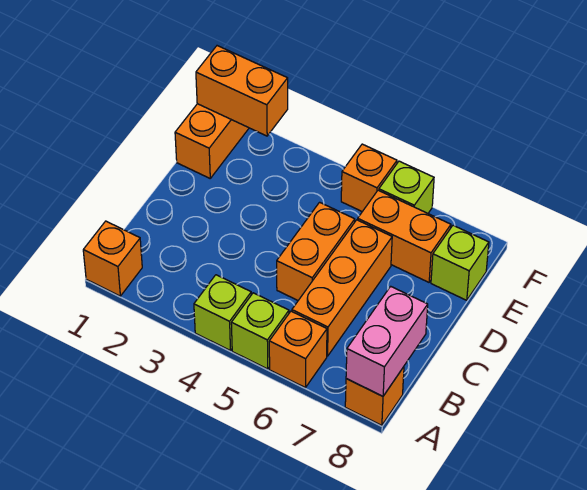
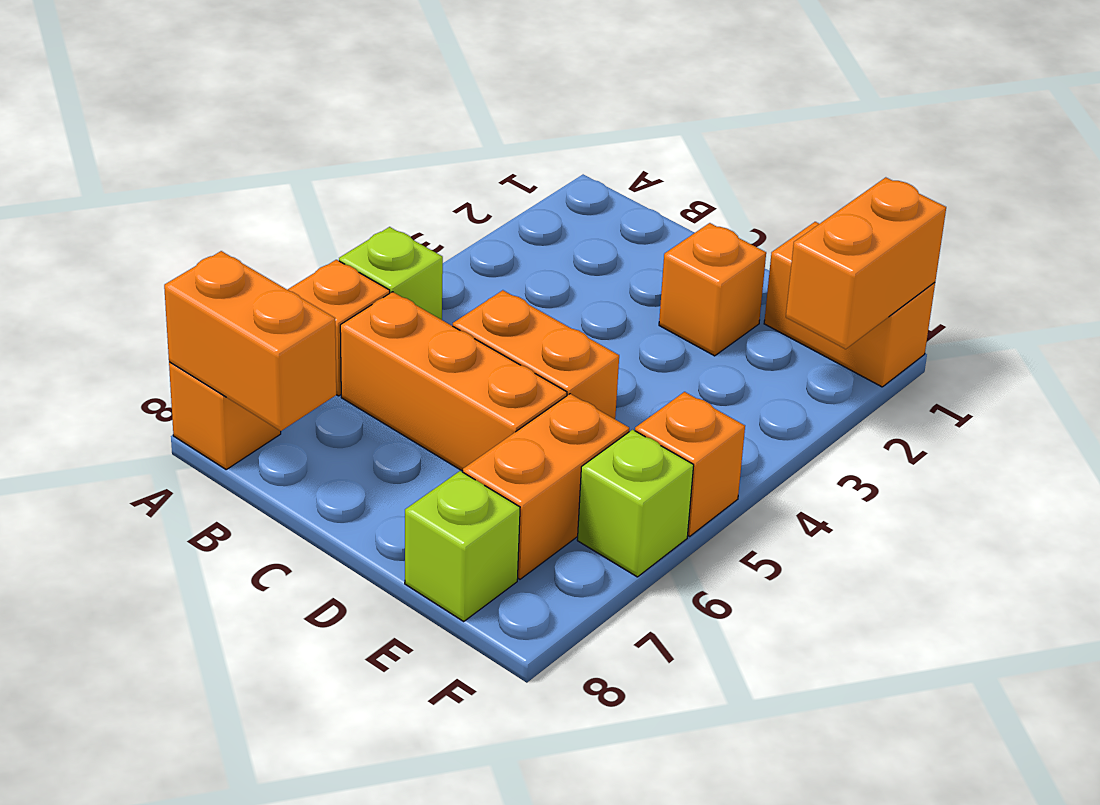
orange brick A1 level 1 -> orange brick D2 level 1
lime brick A4 level 1 -> none
pink brick A8:B8 level 2 -> orange brick A8:B8 level 2

